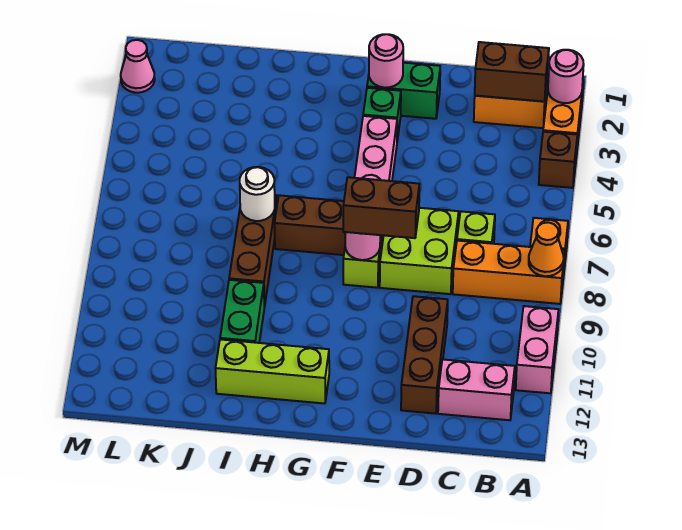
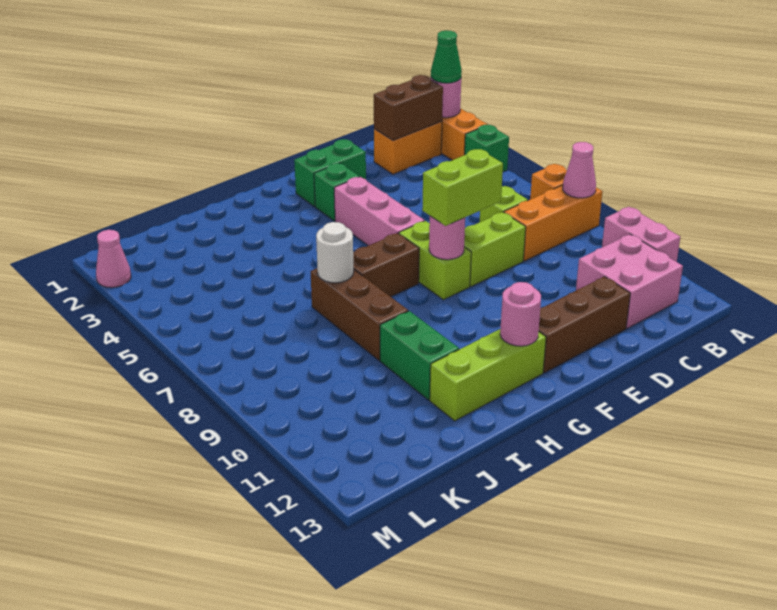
none -> green cone A2 level 3
brown brick A4 level 1 -> green brick A4 level 1
orange cone A8 level 2 -> pink cone A8 level 2
pink brick B12:C12 level 1 -> pink brick B11:C12 level 1
lime brick D7:E8 level 1 -> lime brick D8:E8 level 1
brown brick D10:D12 level 1 -> brown brick D12:F12 level 1
brown brick E8:F8 level 3 -> lime brick E8:F8 level 3
pink round brick F2 level 2 -> pink round brick G12 level 2

